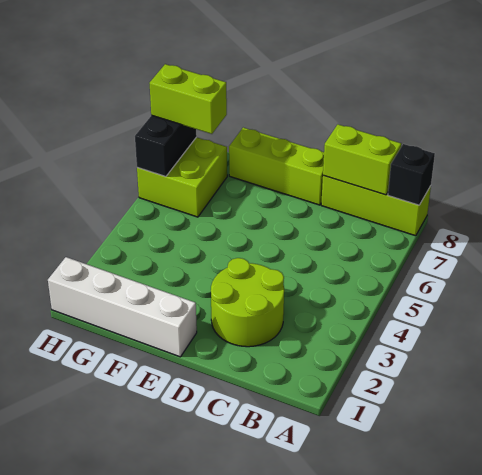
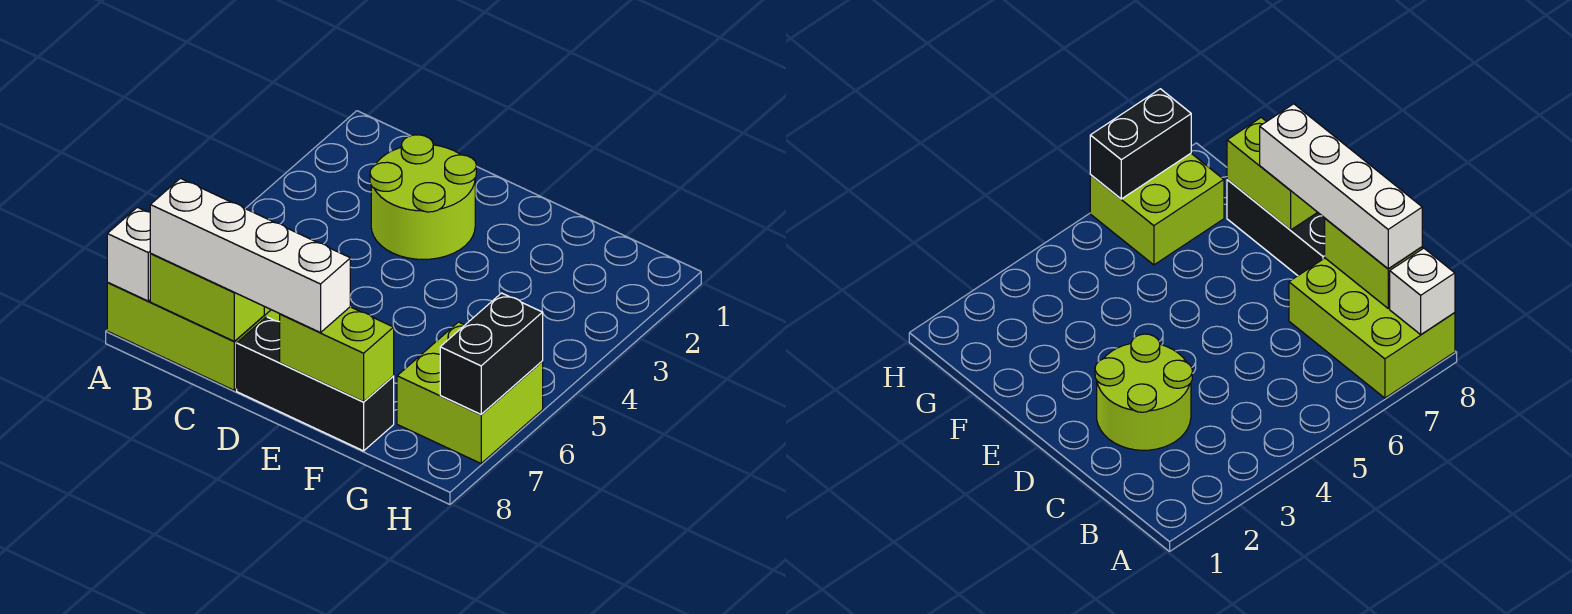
lime brick A8:C8 level 1 -> lime brick A7:C8 level 1
black brick A8 level 2 -> white brick A8 level 2
lime brick D8:F8 level 1 -> black brick D8:F8 level 1
white brick E1:H1 level 1 -> white brick B8:E8 level 3
lime brick G7:H7 level 3 -> lime brick E8:F8 level 2

